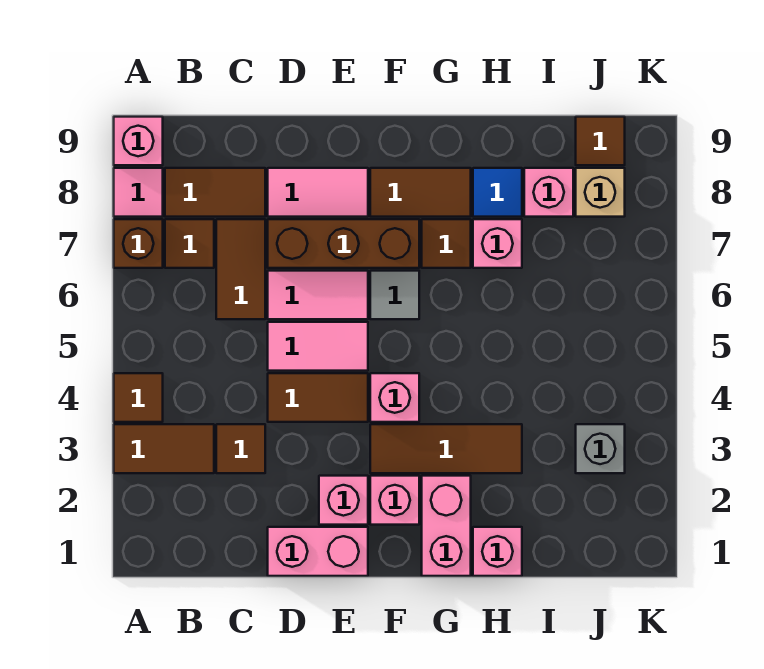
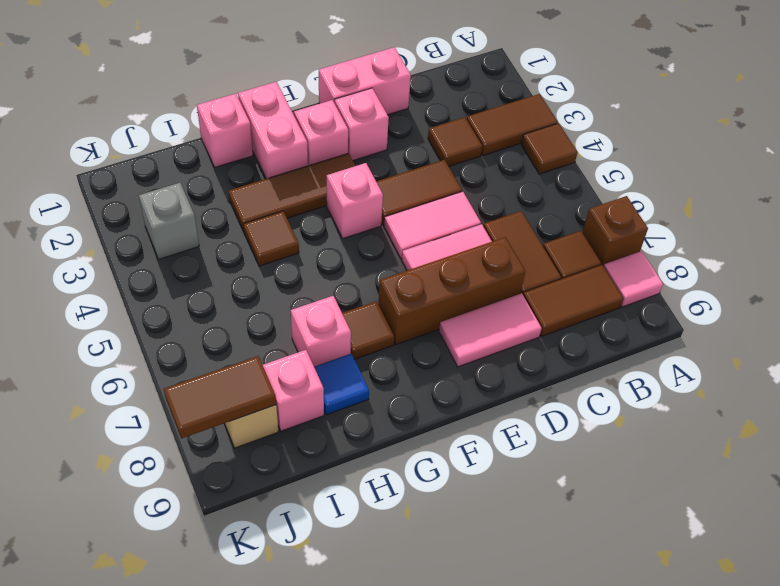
pink brick A9 level 1 -> none
grey tile F6 level 1 -> none
brown tile F8:G8 level 1 -> brown tile J8:K8 level 2
brown tile J9 level 1 -> brown tile H4 level 1

